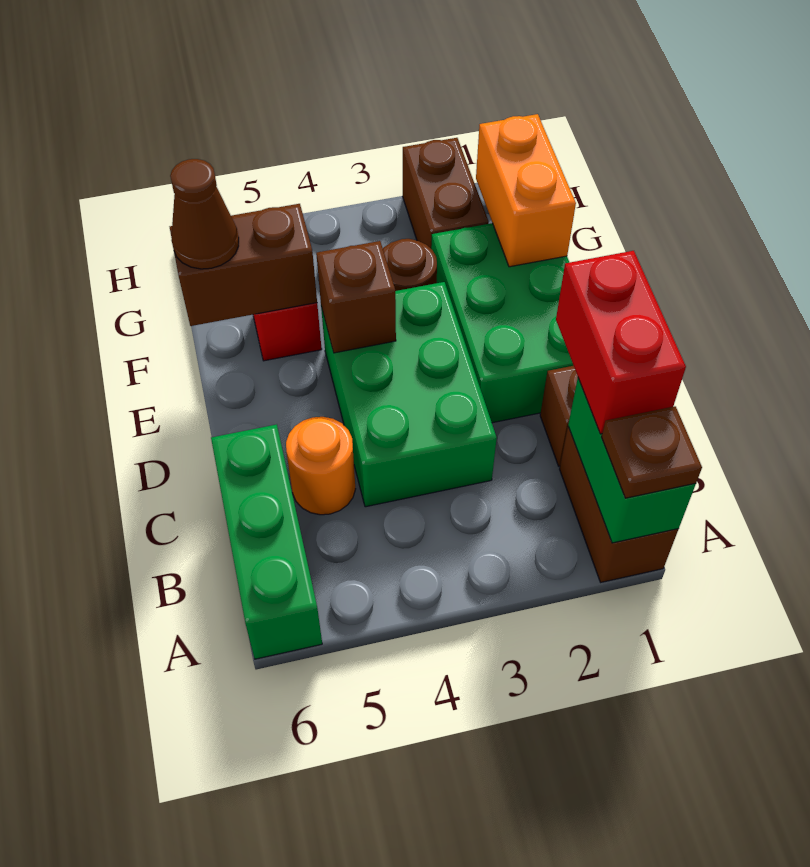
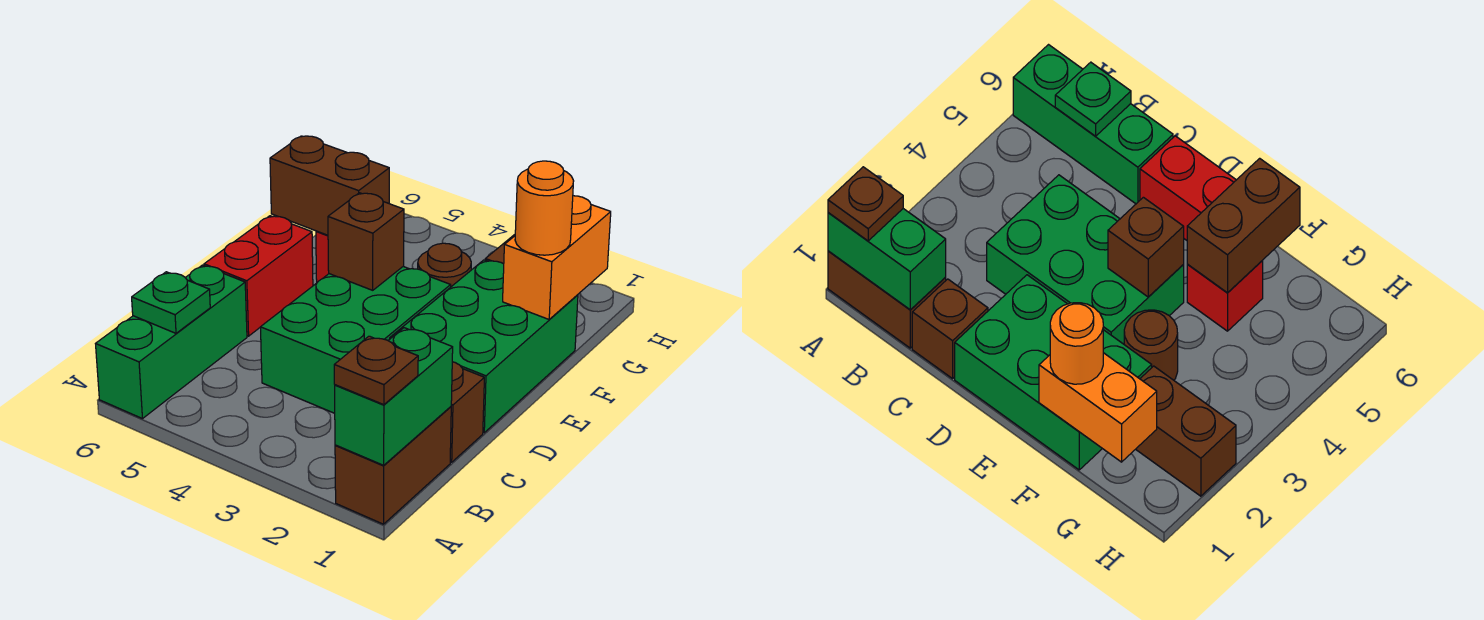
red brick B1:C1 level 3 -> red brick D6:E6 level 1
none -> green plate B6 level 2
orange round brick C5 level 1 -> orange round brick F1 level 3
brown cone F6 level 3 -> none

